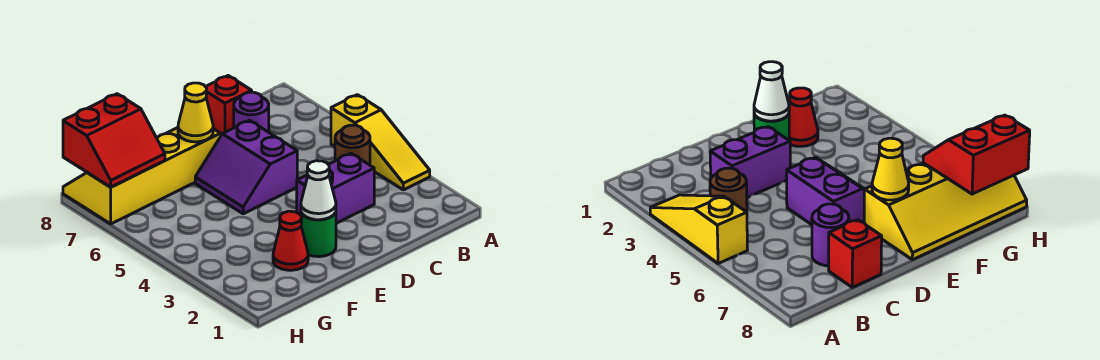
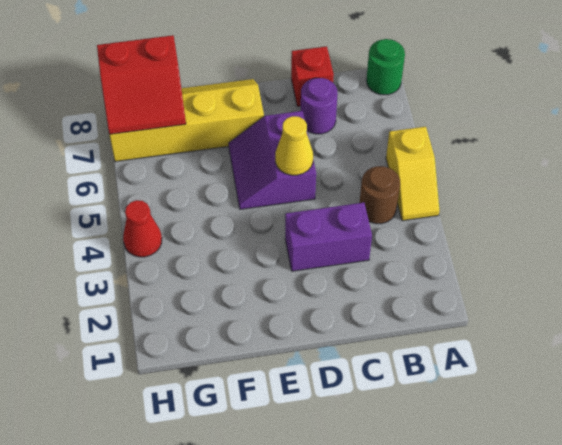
yellow slope A3:A5 level 1 top 5 -> yellow slope A4:A5 level 1 top 5
green round brick E2 level 1 -> green round brick A8 level 1
white cone E2 level 2 -> none
yellow cone E7 level 2 -> yellow cone D5 level 2
red cone F2 level 1 -> red cone H4 level 1

